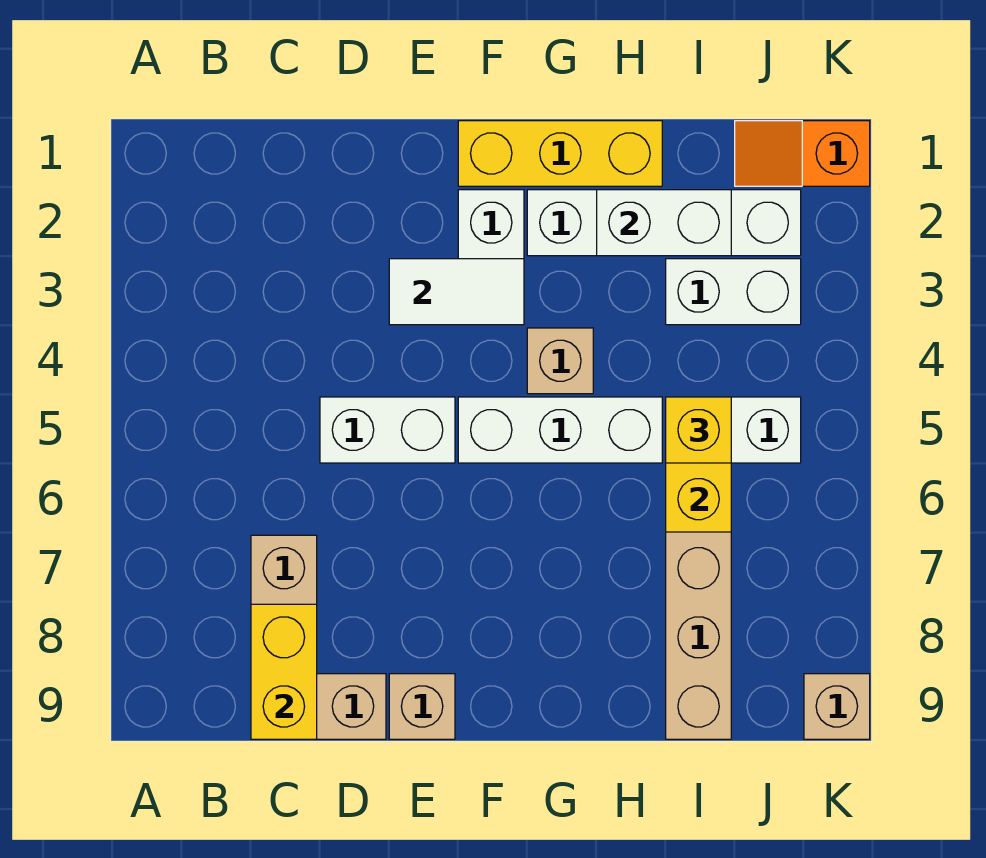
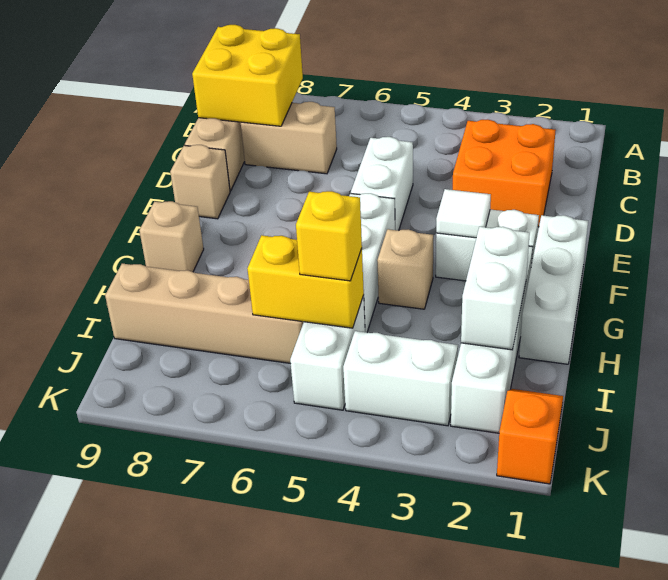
none -> orange brick C2:D3 level 1
yellow brick C8:C9 level 2 -> yellow brick B8:C9 level 2
white tile E3:F3 level 2 -> white tile F3 level 2
yellow brick F1:H1 level 1 -> white brick F1:H1 level 1
white brick I3:J3 level 1 -> white brick J3:J4 level 1
tan brick K9 level 1 -> tan brick G9 level 1

